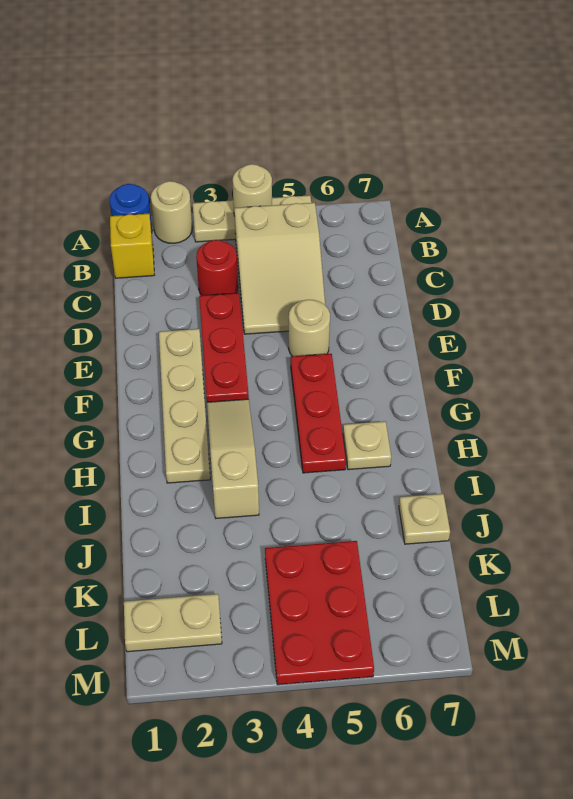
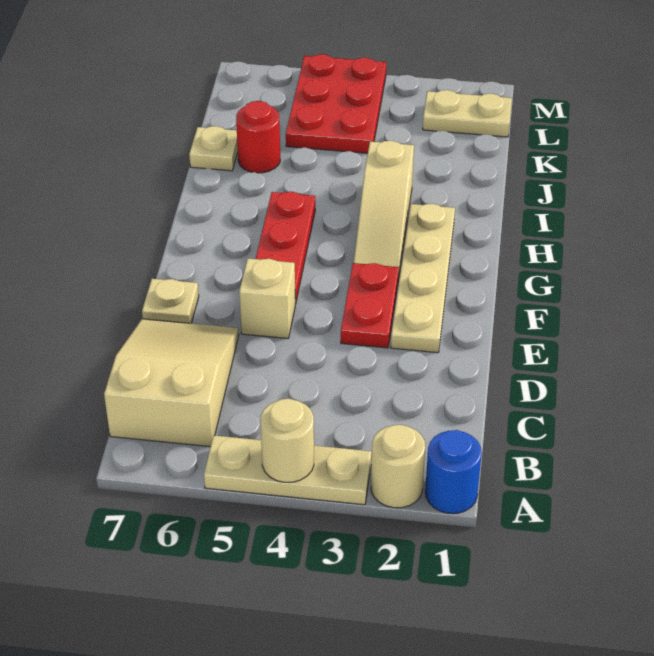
yellow brick B1 level 1 -> none
tan slope B4:D5 level 1 top B -> tan slope B6:D7 level 1 top B
red round brick C3 level 1 -> red round brick J6 level 1
red plate D3:F3 level 1 -> red plate E3:F3 level 1
tan round brick E5 level 1 -> tan brick E5 level 1
tan plate H6 level 1 -> tan plate E7 level 1

